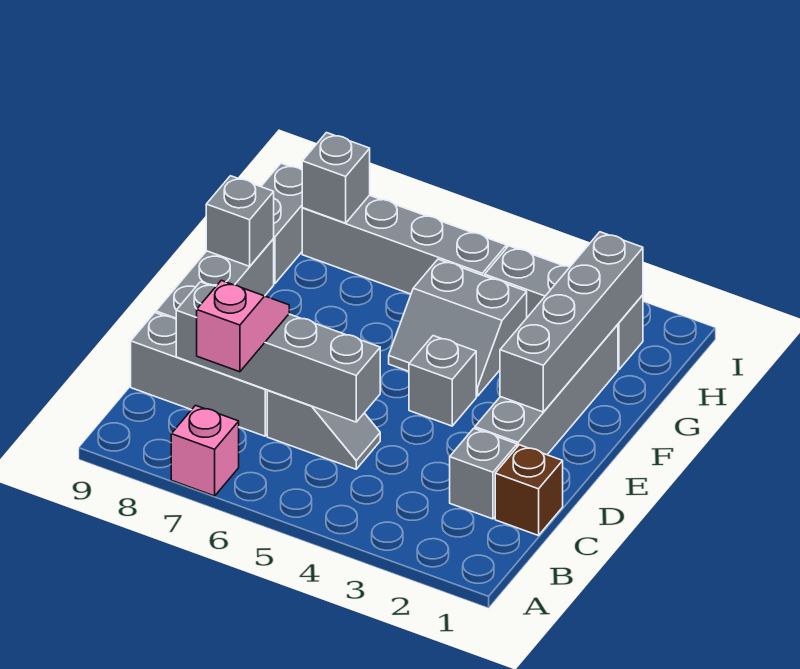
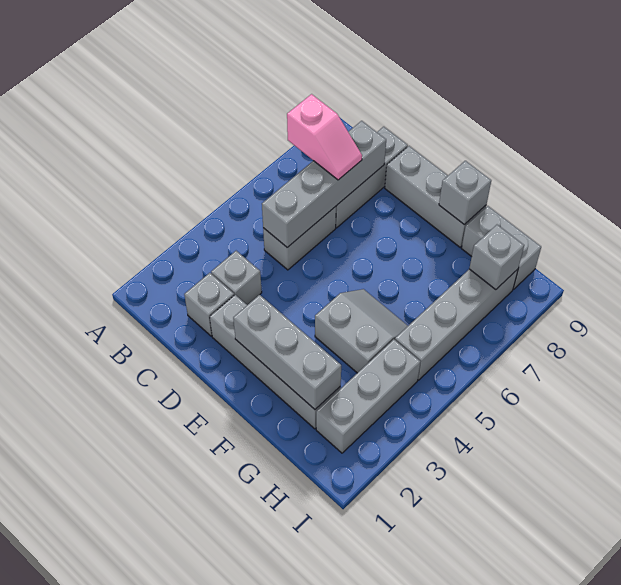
pink brick A7 level 1 -> none
brown brick C1 level 1 -> none
grey slope C5:C6 level 1 top 6 -> grey brick C5:C6 level 1
grey brick E2:H2 level 2 -> grey brick E2:G2 level 2
grey brick E4 level 1 -> grey brick C3 level 1
grey slope F4:G5 level 1 top G -> grey slope F4:G5 level 1 top 4

